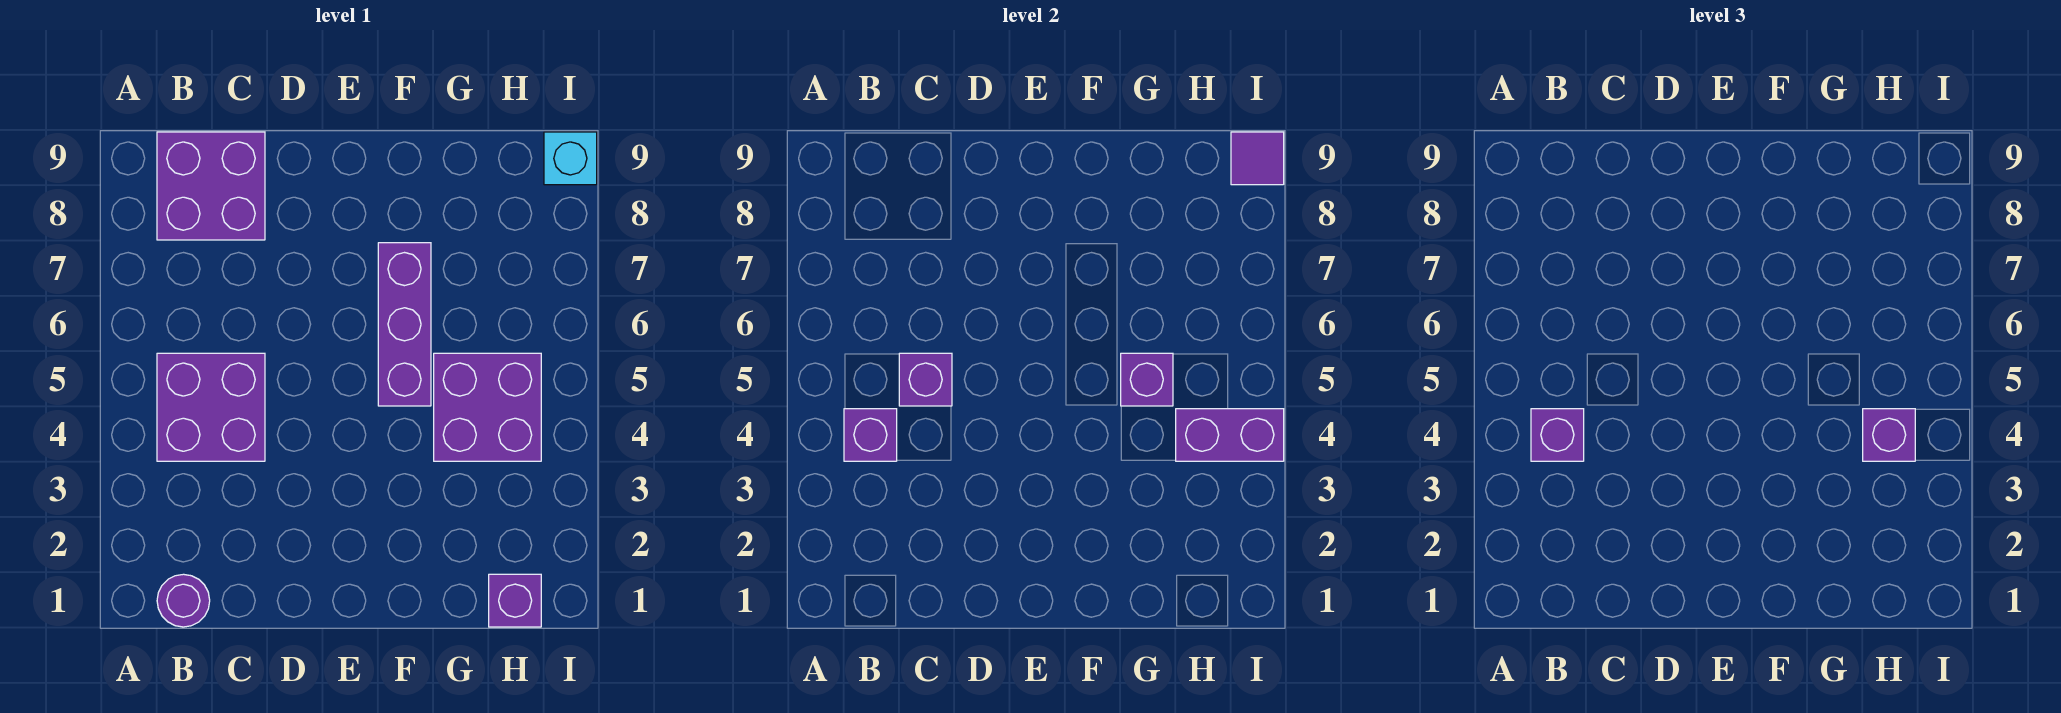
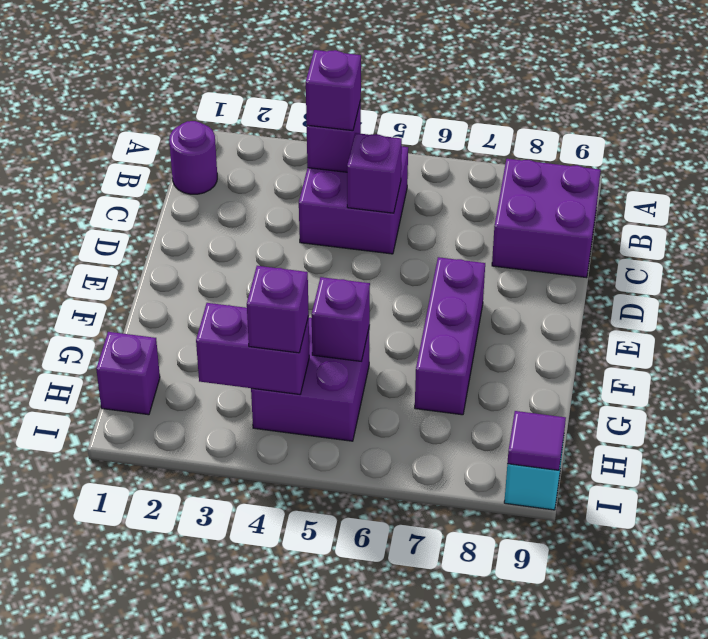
purple brick F5:F7 level 1 -> purple brick E7:G7 level 1
purple brick H4:I4 level 2 -> purple brick H3:H4 level 2

